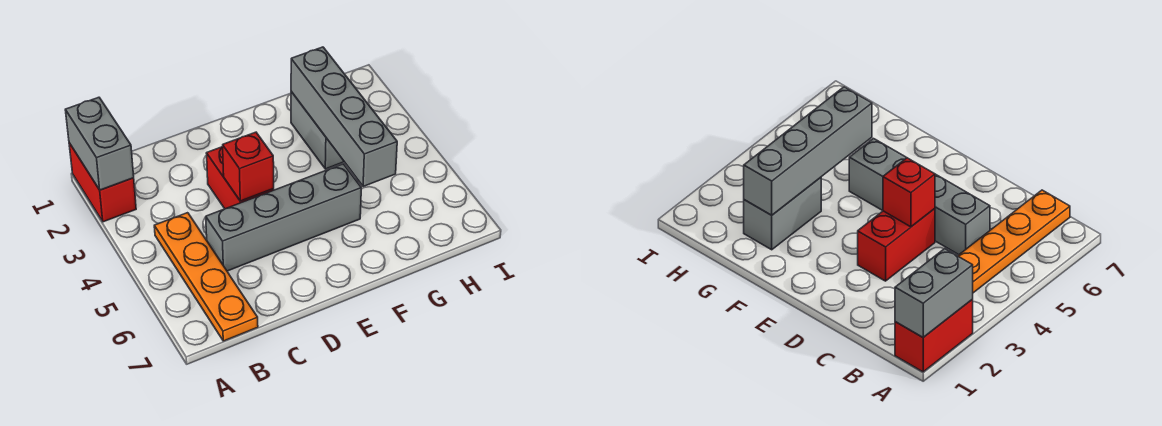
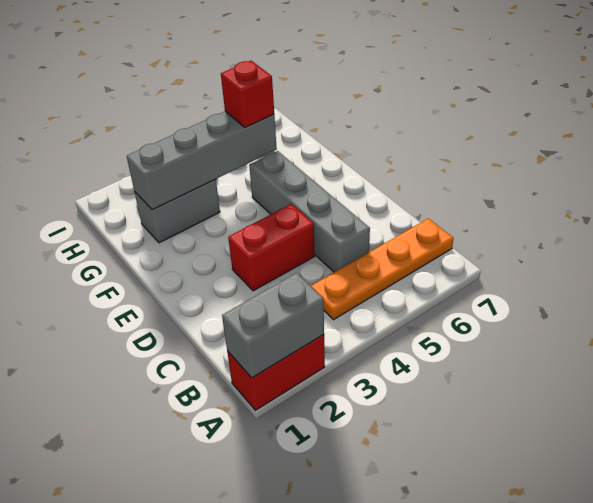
red brick D4 level 2 -> red brick G5 level 3

